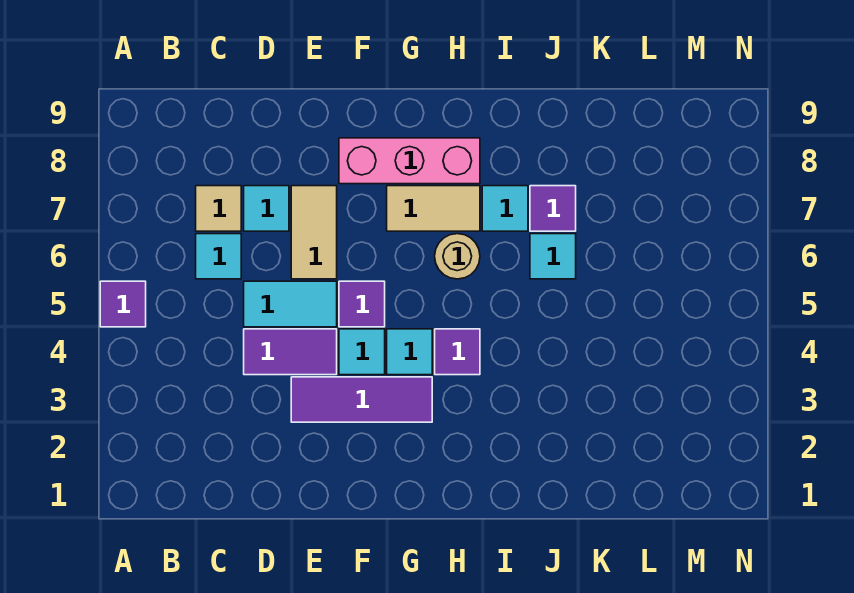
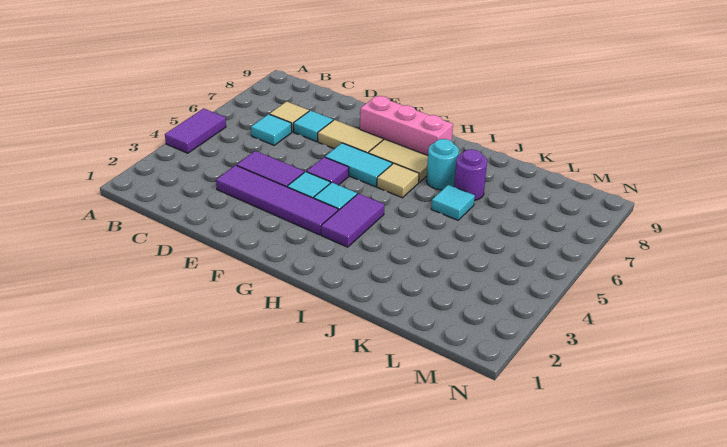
purple tile A5 level 1 -> purple tile A4:A5 level 1
cyan tile D5:E5 level 1 -> cyan tile F6:G6 level 1
purple tile E3:G3 level 1 -> purple tile D3:G3 level 1
tan tile E6:E7 level 1 -> tan tile E7:F7 level 1
purple tile H4 level 1 -> purple tile H3:H4 level 1
tan round brick H6 level 1 -> tan tile H6 level 1
cyan tile I7 level 1 -> cyan round brick I7 level 1
purple tile J7 level 1 -> purple round brick J7 level 1

